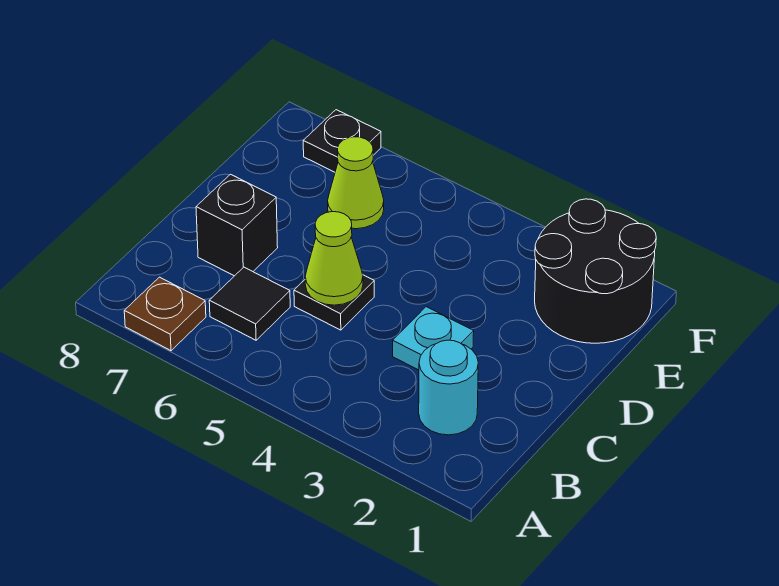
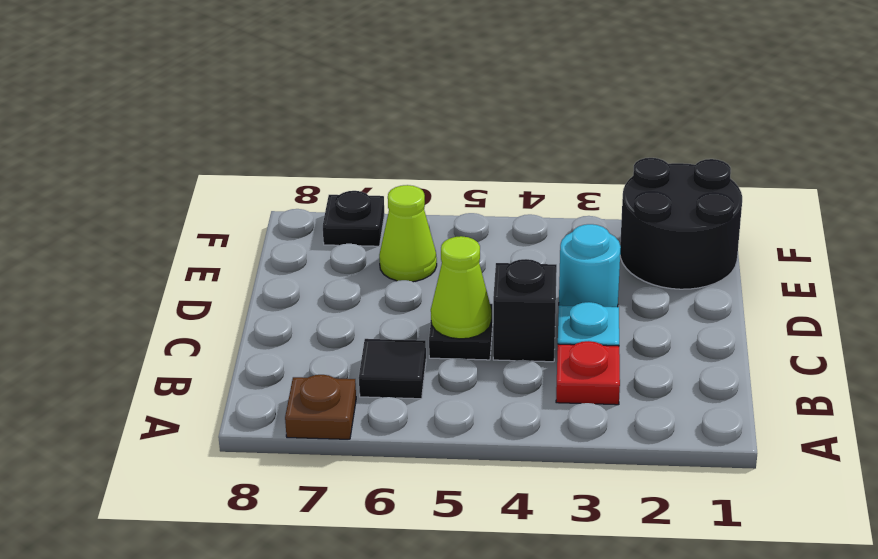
cyan round brick B2 level 1 -> cyan round brick D3 level 1
none -> red plate B3 level 1
black brick C7 level 1 -> black brick C4 level 1

